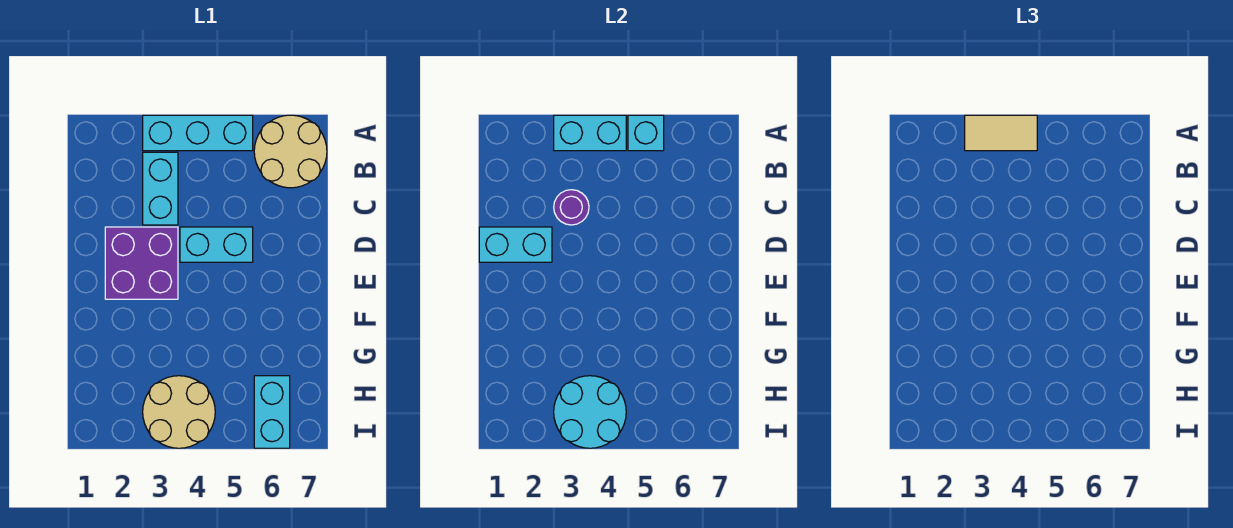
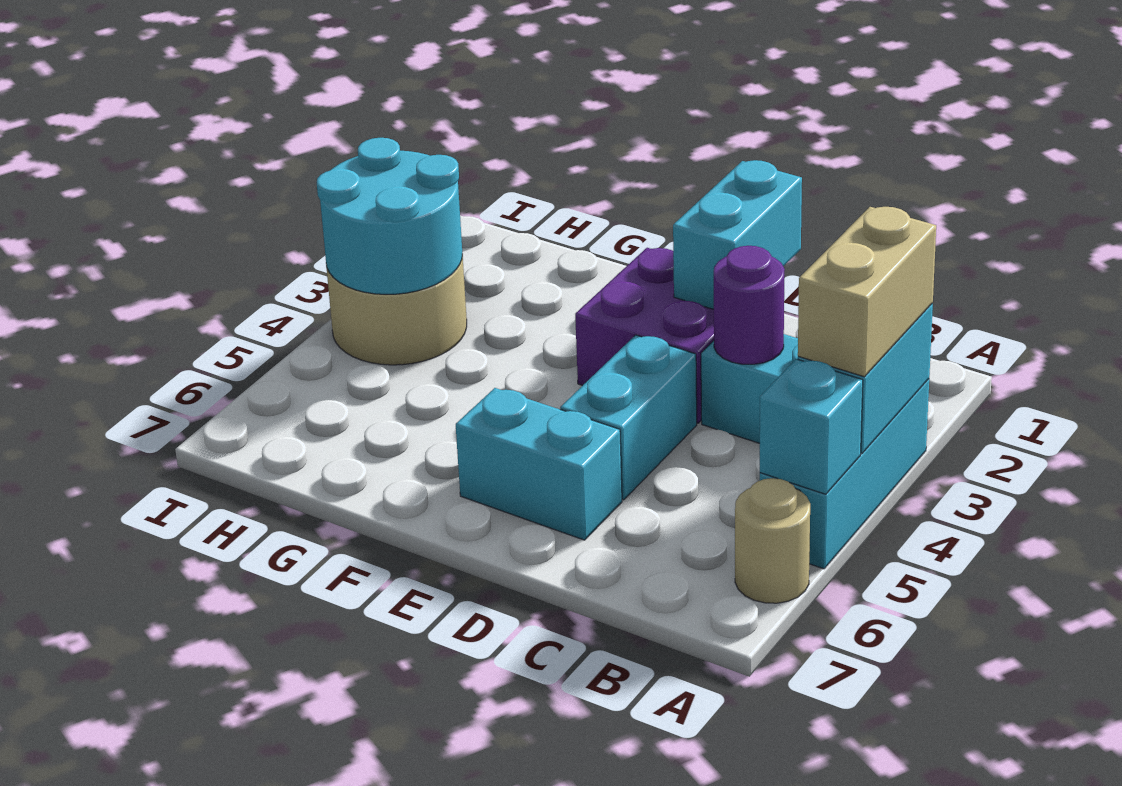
tan tile A3:A4 level 3 -> tan brick A3:A4 level 3
tan round brick A6:B7 level 1 -> tan round brick A6 level 1
cyan brick H6:I6 level 1 -> cyan brick D6:E6 level 1

